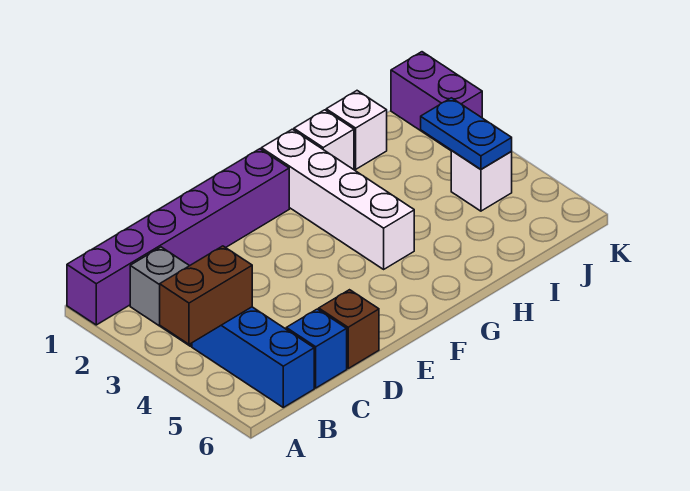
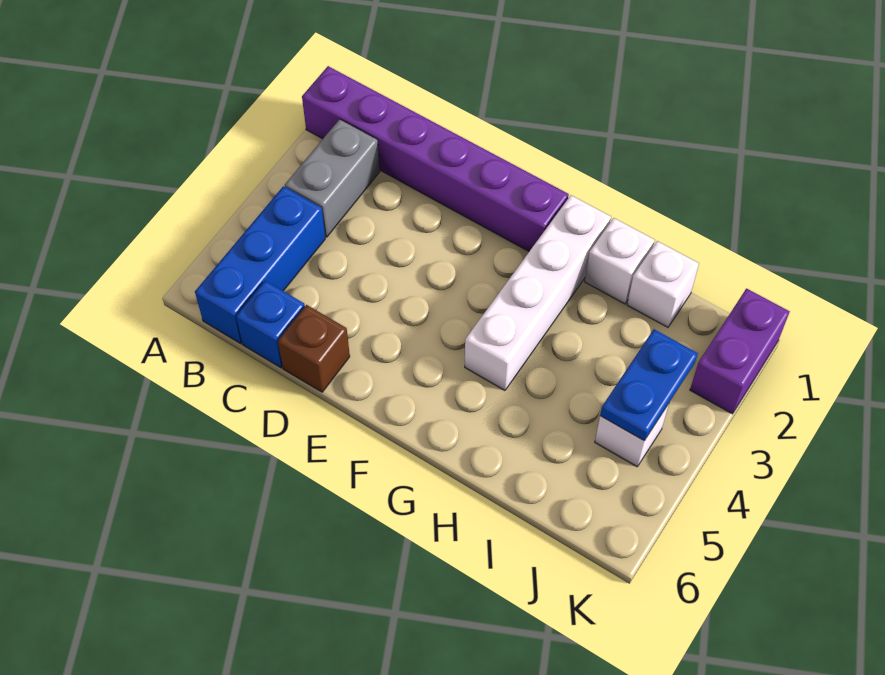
brown brick A4:B4 level 2 -> none

